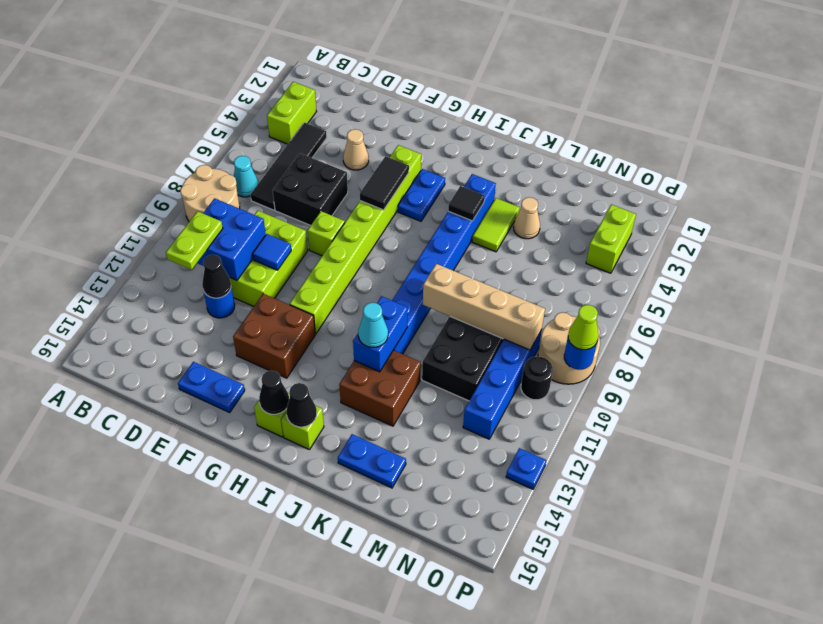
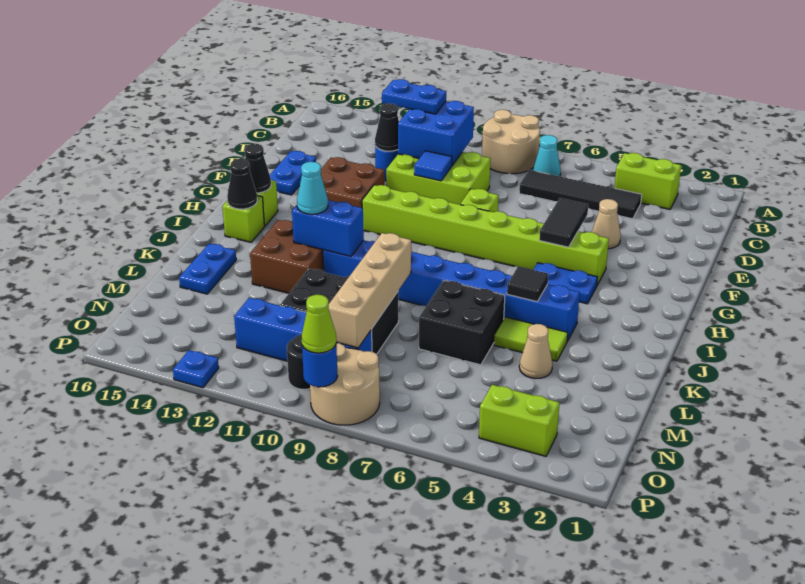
lime plate C11:C12 level 3 -> blue plate C11:C12 level 3
black brick D6:E7 level 1 -> black brick K6:L7 level 1
black tile G5:G6 level 2 -> black tile F5:G5 level 2

